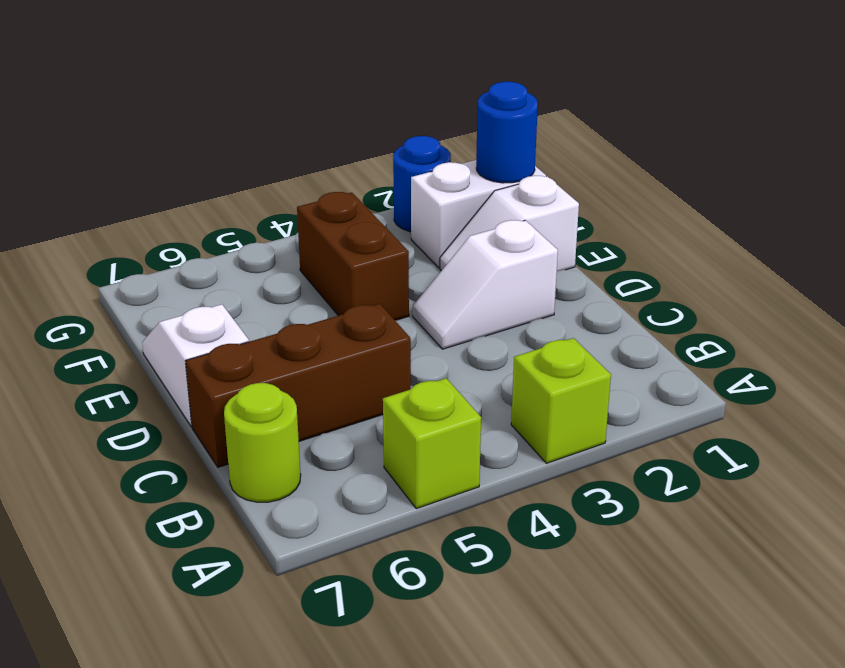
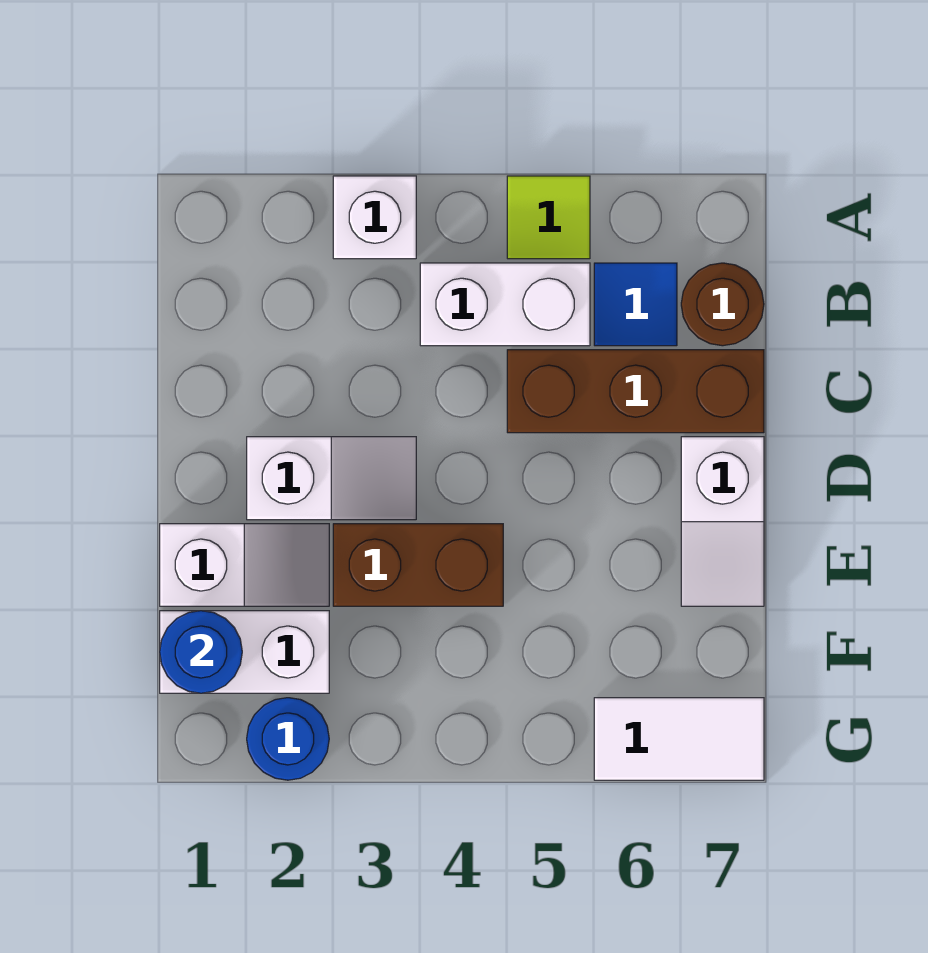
lime brick A3 level 1 -> white brick A3 level 1
lime brick A5 level 1 -> lime tile A5 level 1
none -> white brick B4:B5 level 1
none -> blue tile B6 level 1
lime round brick B7 level 1 -> brown round brick B7 level 1
brown brick E4:F4 level 1 -> brown brick E3:E4 level 1
none -> white tile G6:G7 level 1

